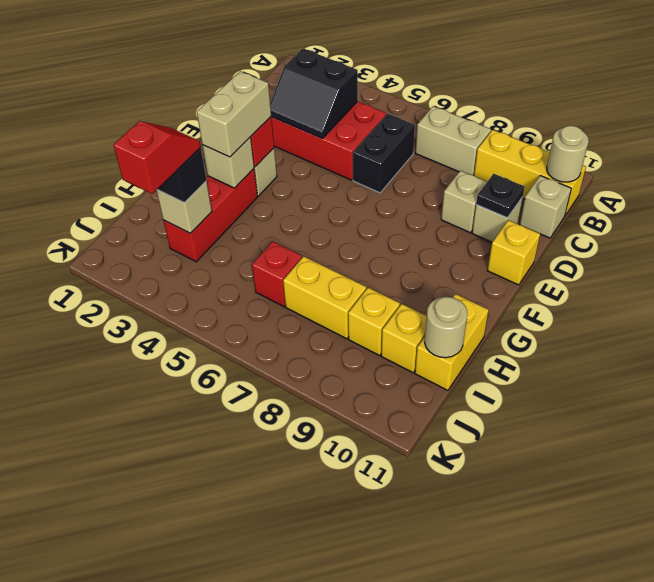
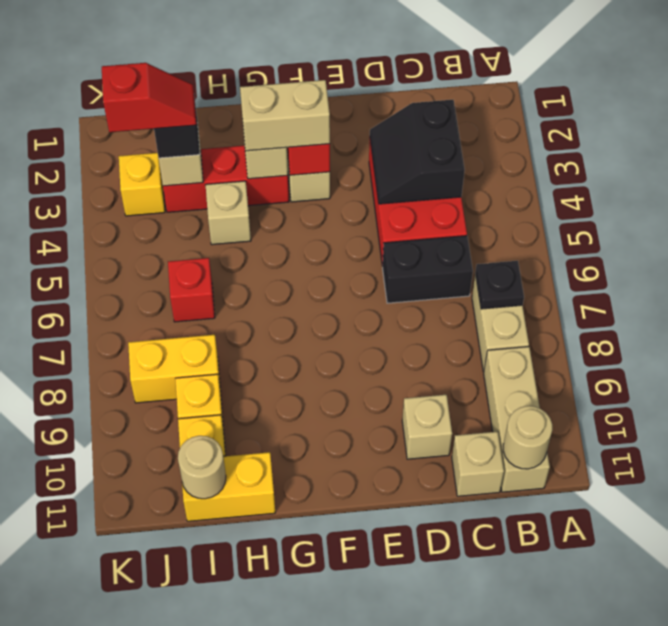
yellow brick B9:B11 level 1 -> tan brick B9:B11 level 1
tan brick D9 level 1 -> tan brick H4 level 1
black plate D10 level 2 -> black plate B7 level 2
yellow brick E11 level 1 -> yellow brick J3 level 1
yellow brick I7:I8 level 1 -> yellow brick I8:J8 level 1

